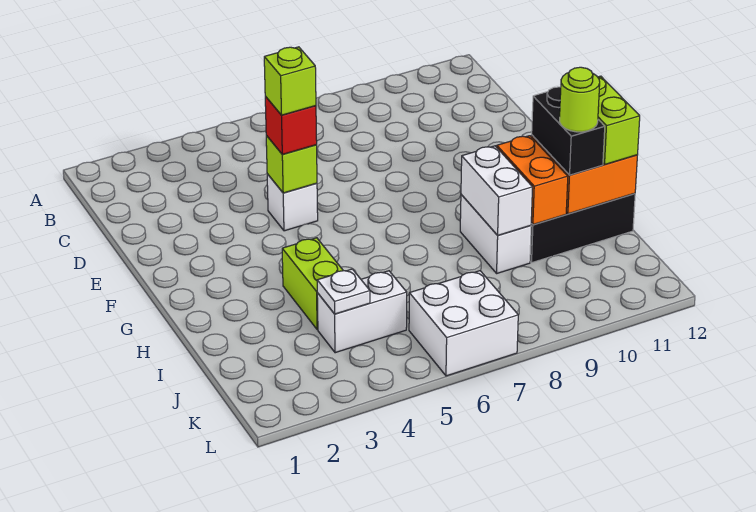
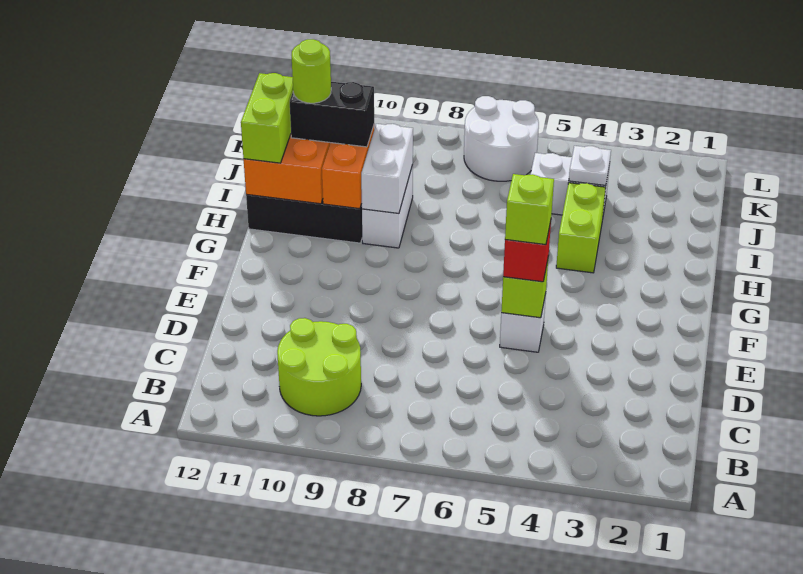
none -> lime round brick B9:C10 level 1
black brick H11:I11 level 3 -> black brick I10:I11 level 3
white brick K6:L7 level 1 -> white round brick K6:L7 level 1

